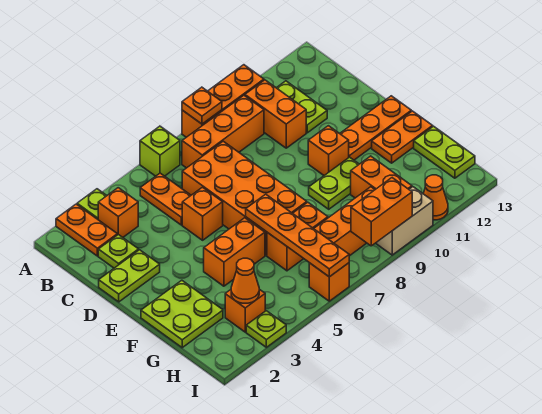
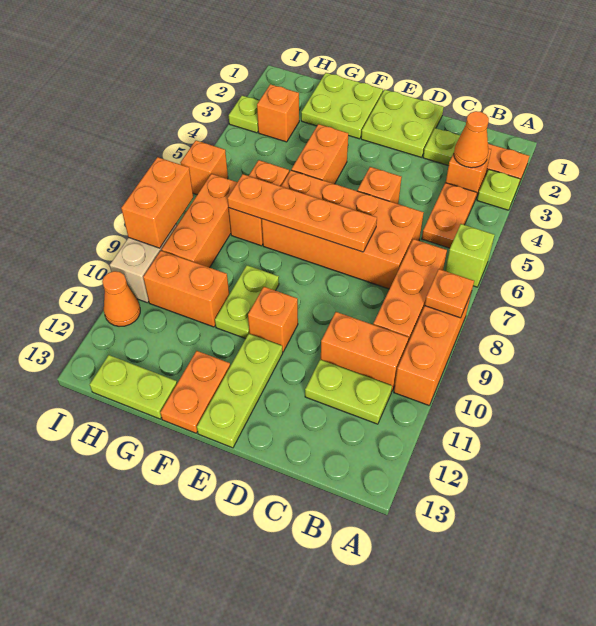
orange plate B5:C5 level 1 -> orange plate B4:B5 level 1
lime plate D1:D2 level 1 -> lime plate D1:E2 level 1
orange plate E11:E13 level 1 -> lime plate E11:E13 level 1
orange plate F6:I6 level 2 -> orange plate D7:G7 level 2
orange cone H3 level 2 -> orange cone B3 level 2

